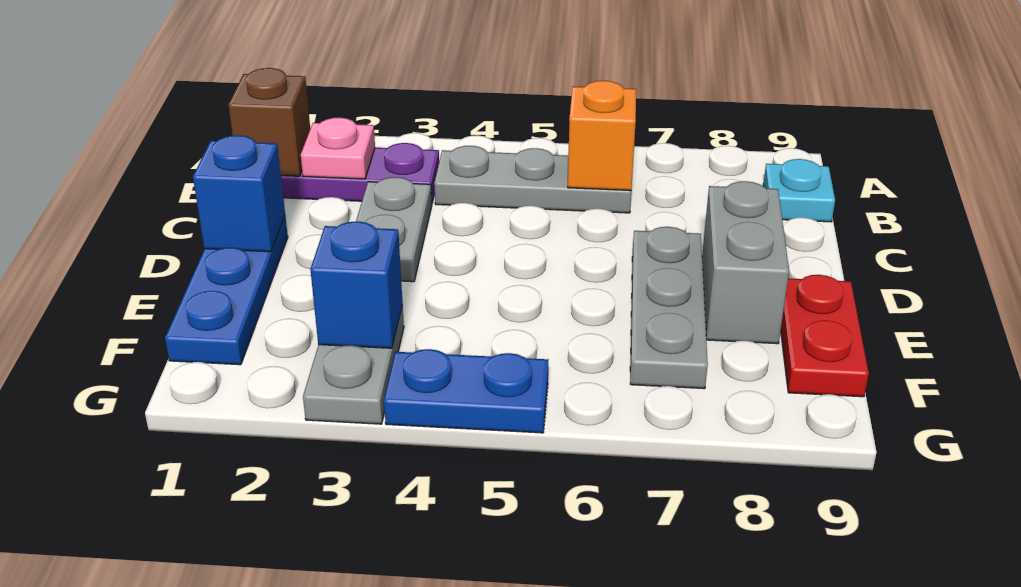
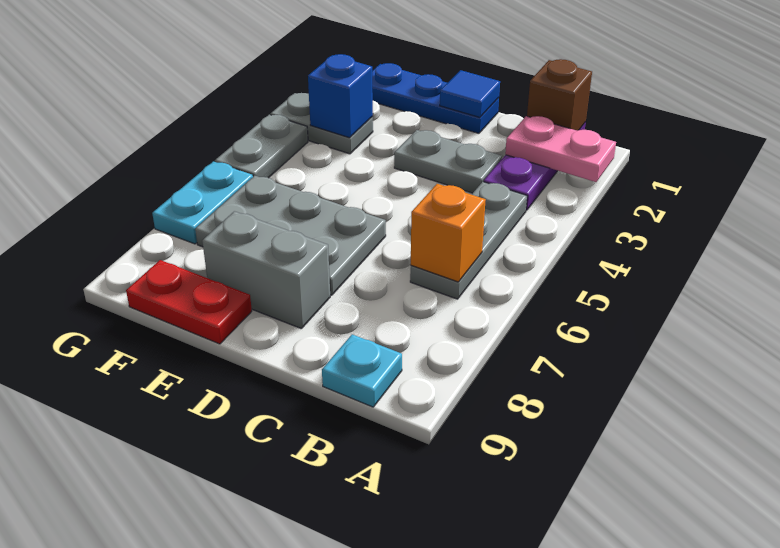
pink plate B2 level 2 -> pink plate A2:B2 level 2
blue brick D1 level 2 -> blue tile D1 level 2
grey plate D7:F7 level 1 -> grey plate D6:F7 level 1
blue plate G4:G5 level 1 -> grey plate G4:G5 level 1
none -> cyan plate G6:G7 level 1

